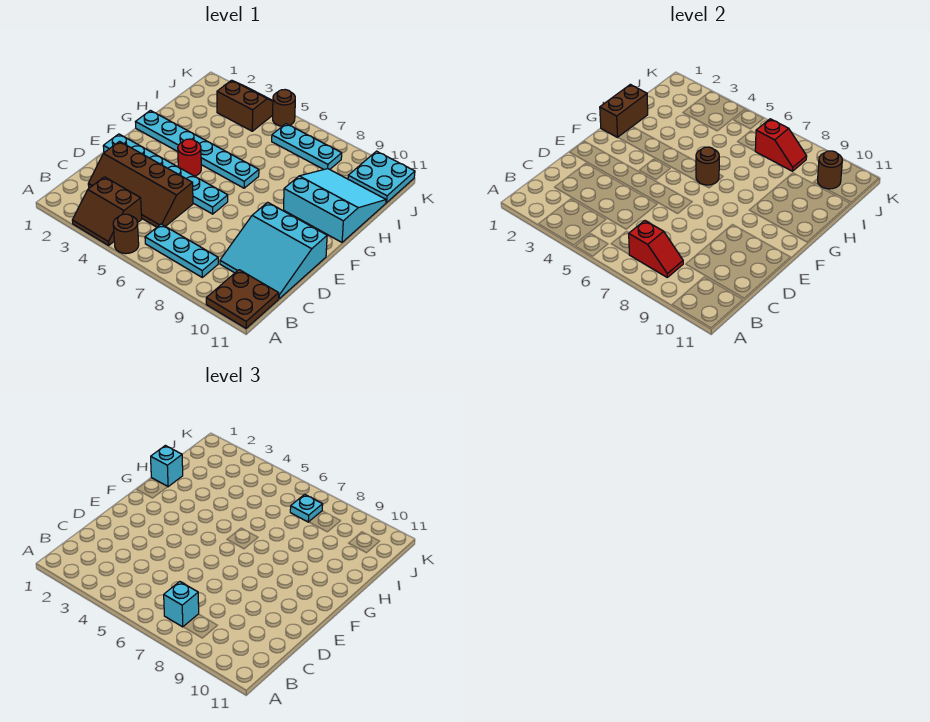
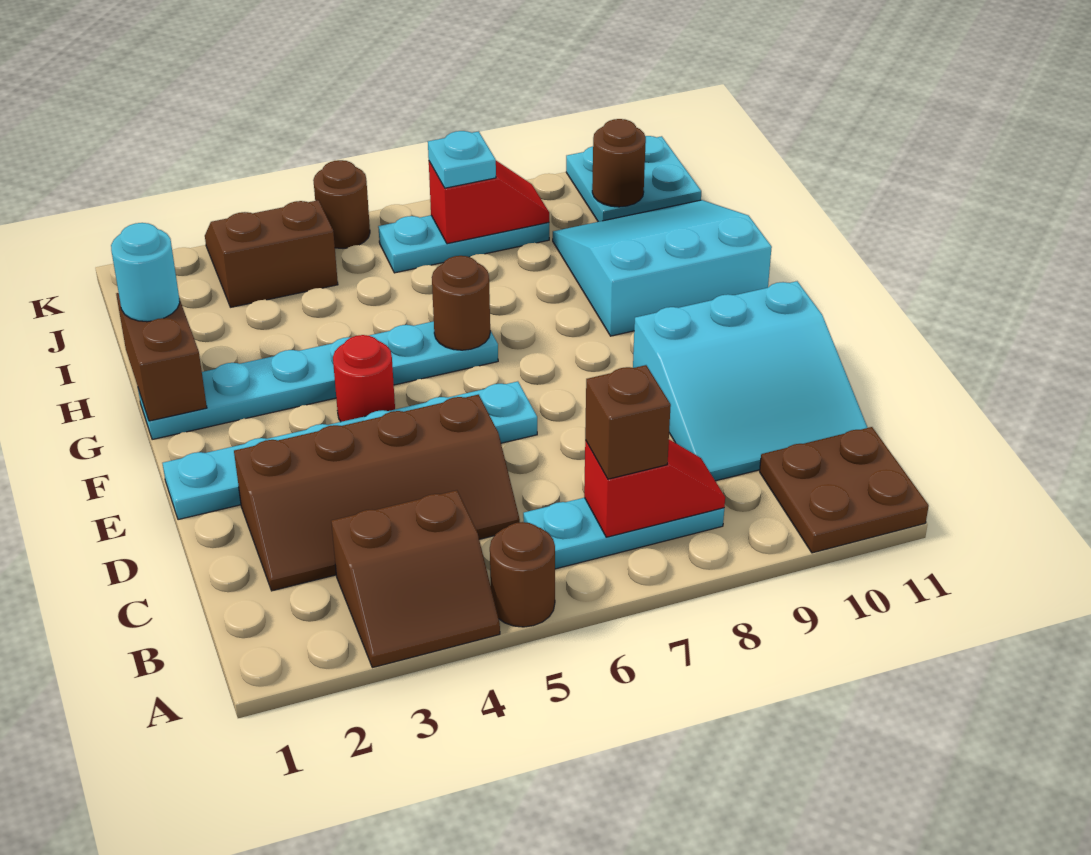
cyan brick B7 level 3 -> brown brick B7 level 3
cyan brick H1 level 3 -> cyan round brick H1 level 3

